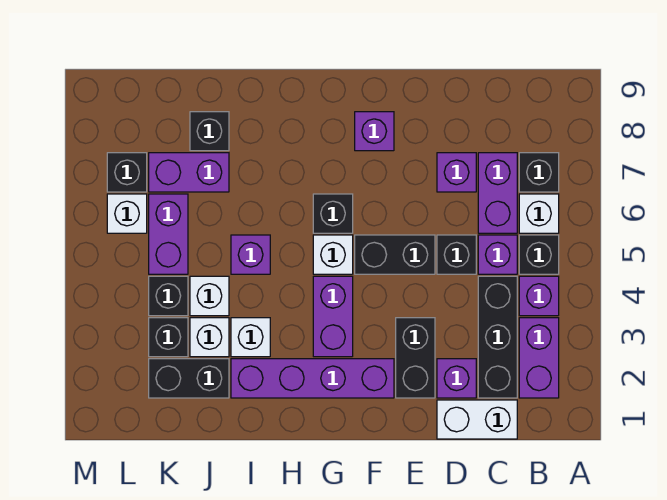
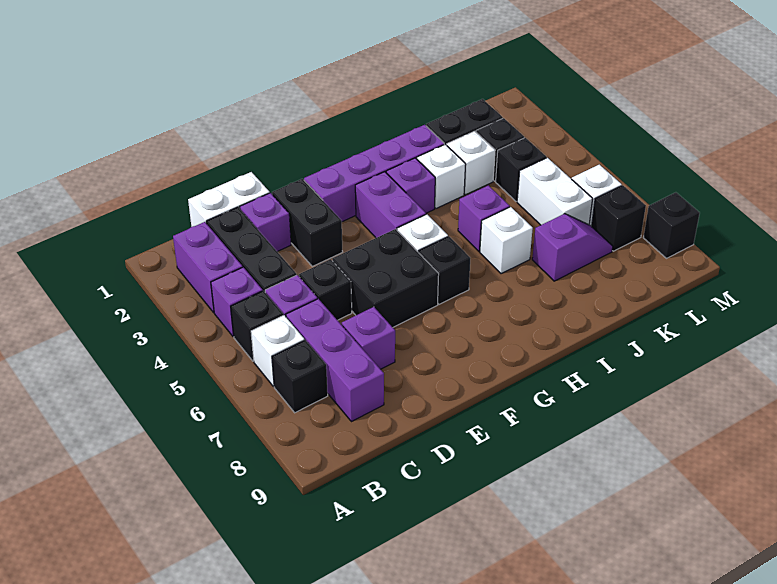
purple brick C6:C7 level 1 -> purple brick C6:C8 level 1
black brick E5:F5 level 1 -> black brick E5:F6 level 1
purple brick F8 level 1 -> purple brick H3 level 1
white brick J4 level 1 -> white brick I6 level 1
purple brick J7:K7 level 1 -> purple slope J7:K7 level 1 top J
black brick J8 level 1 -> black brick M8 level 1
purple brick K5:K6 level 1 -> white brick K5:K6 level 1

